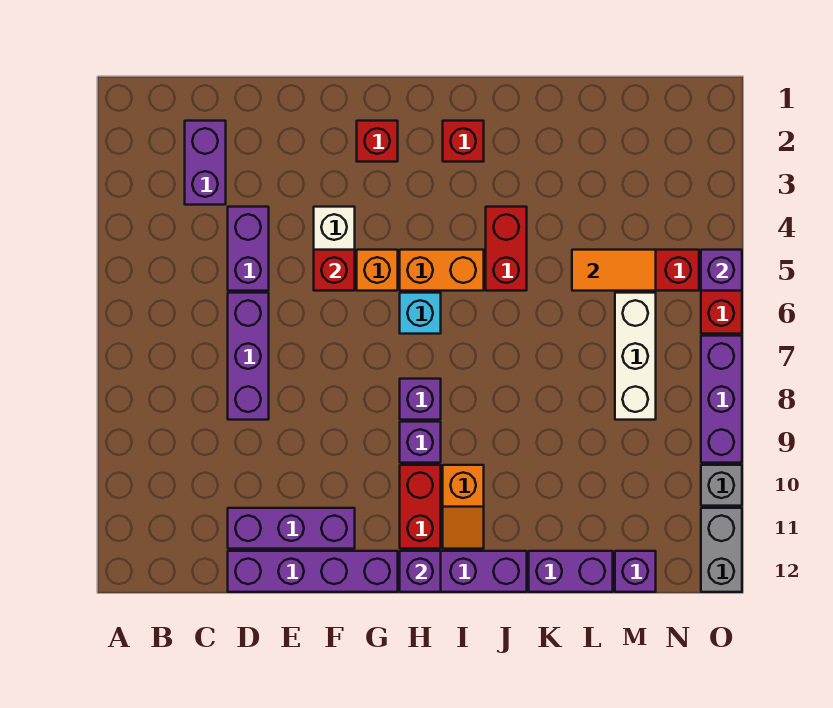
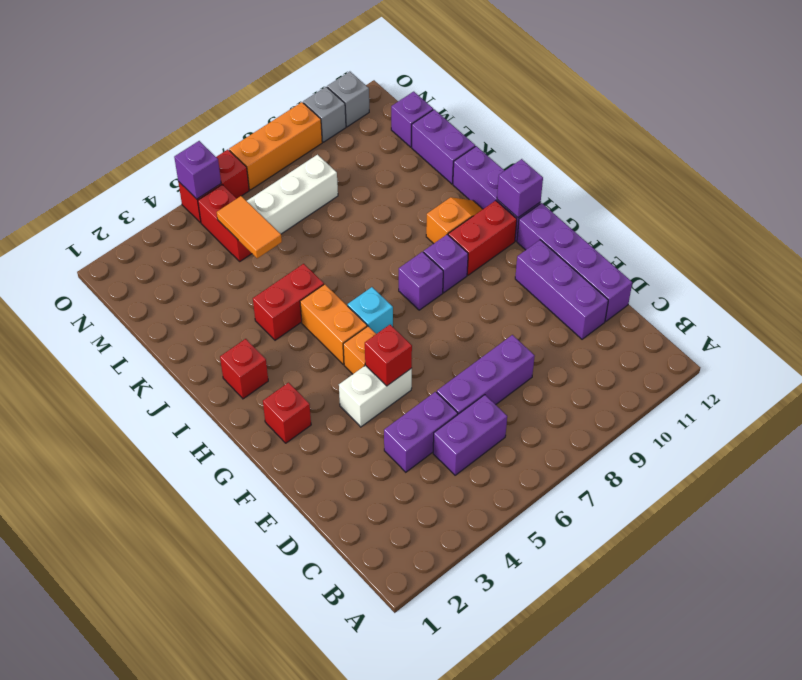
purple brick C2:C3 level 1 -> purple brick C5:C6 level 1
purple brick O7:O9 level 1 -> orange brick O7:O9 level 1
grey brick O11:O12 level 1 -> grey brick O11 level 1

